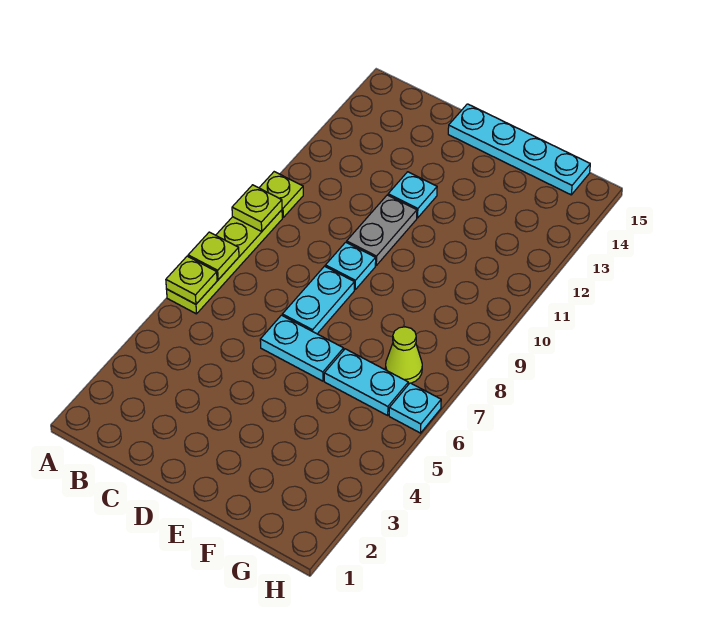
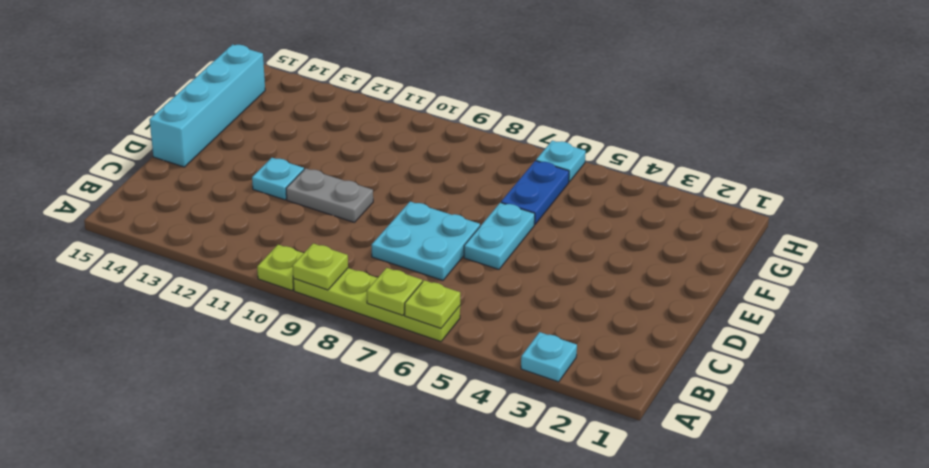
cyan plate D7:D8 level 1 -> cyan plate C7:D8 level 1
cyan plate D9 level 1 -> cyan plate A3 level 1
cyan plate D15:G15 level 1 -> cyan brick D15:G15 level 1
cyan plate F6:G6 level 1 -> blue plate F6:G6 level 1
lime cone G7 level 1 -> none

